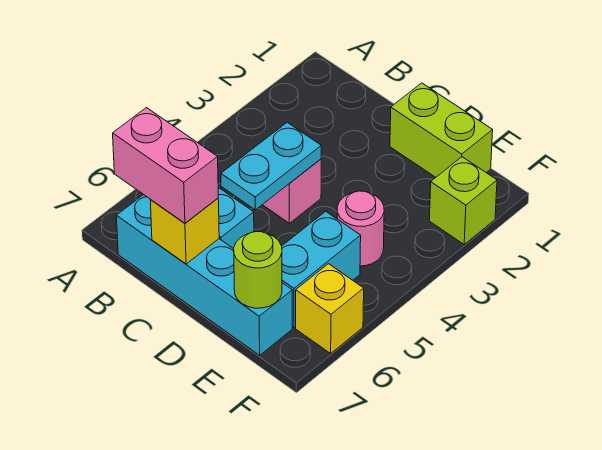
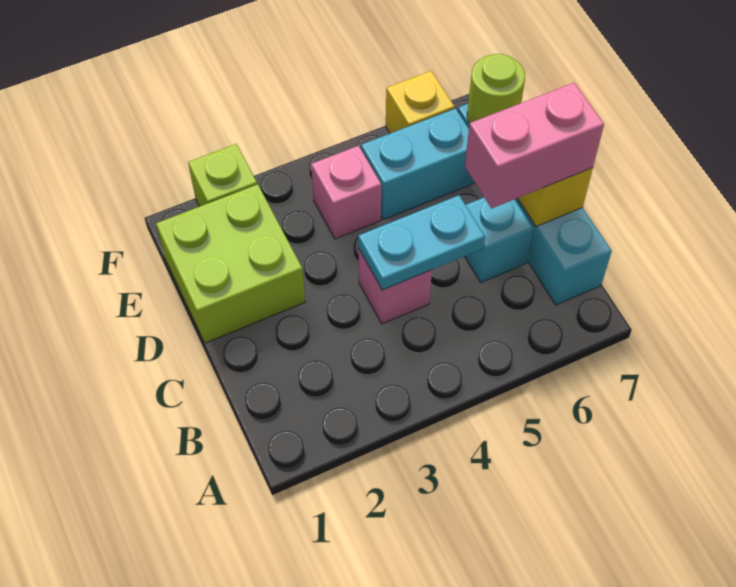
pink brick B7:C7 level 3 -> pink brick C6:C7 level 3
lime brick D1:E1 level 1 -> lime brick D1:E2 level 1
pink round brick E4 level 1 -> pink brick E4 level 1

